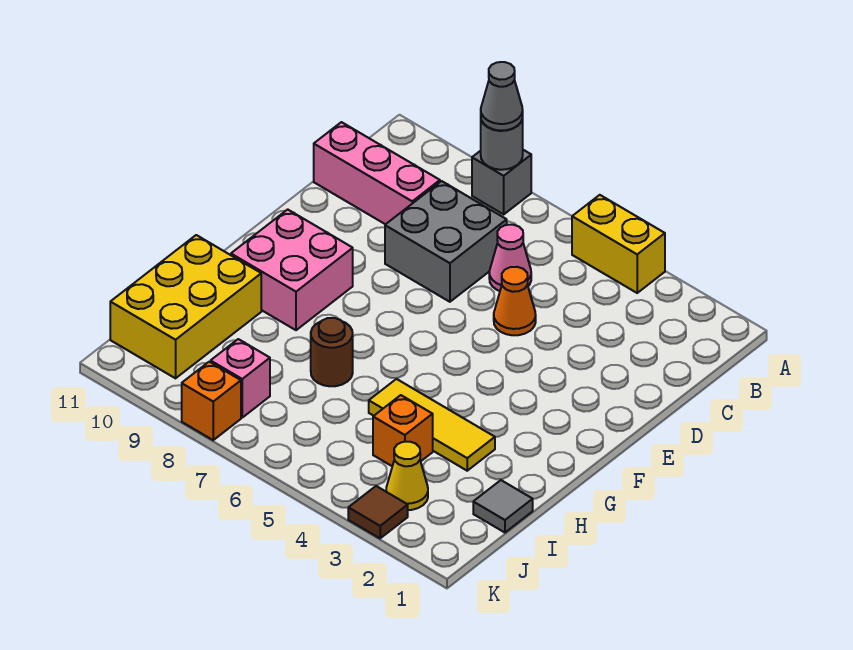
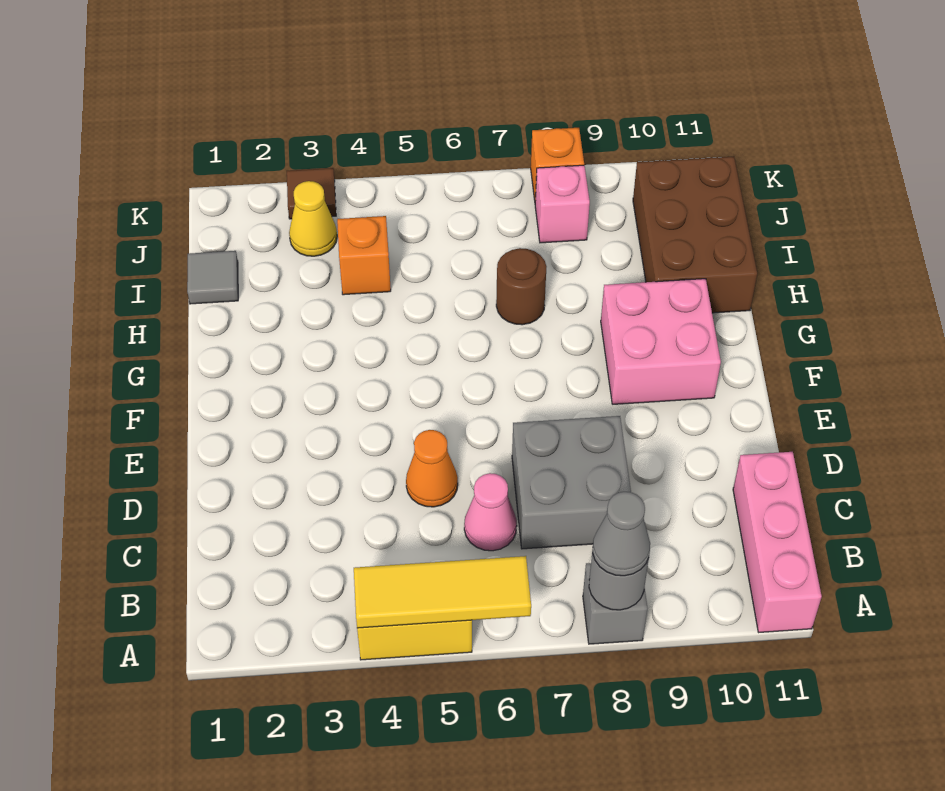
pink brick C9:C11 level 1 -> pink brick A11:C11 level 1
yellow tile H3:H5 level 1 -> yellow tile A4:A6 level 2
yellow brick H10:J11 level 1 -> brown brick H10:J11 level 1

